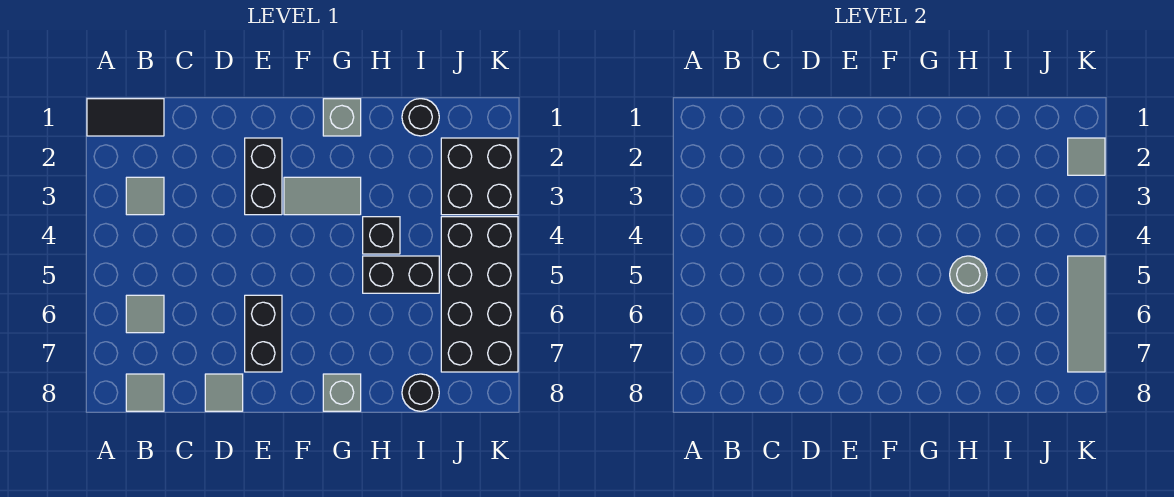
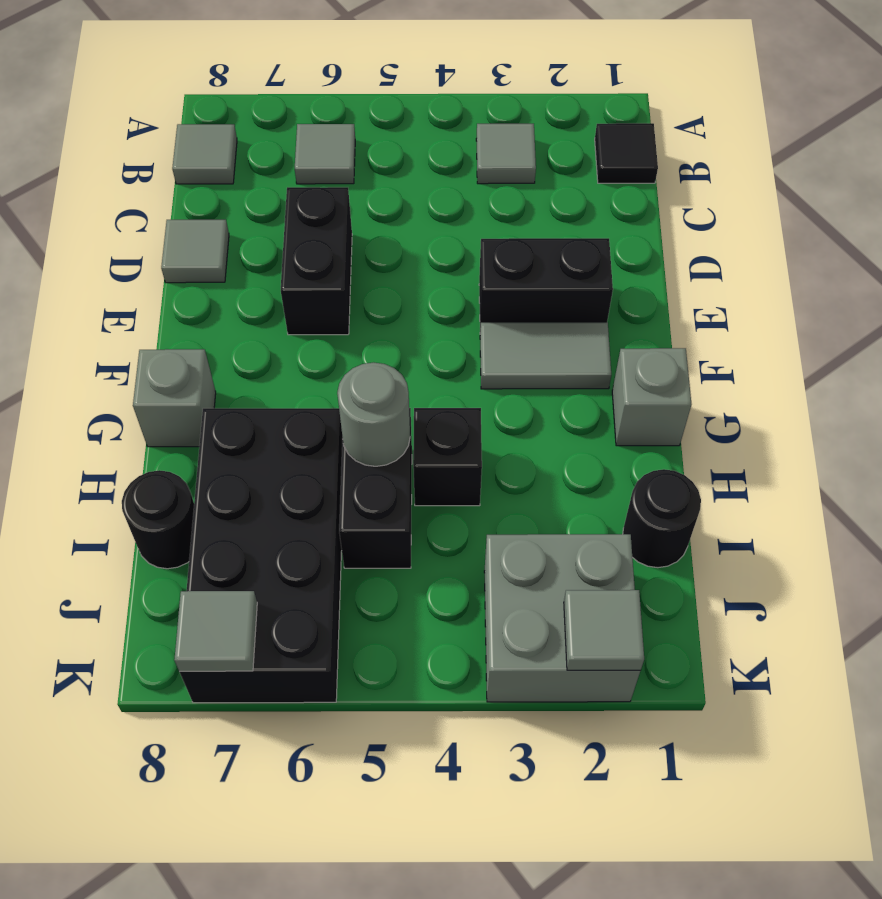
black tile A1:B1 level 1 -> black tile B1 level 1
black brick E6:E7 level 1 -> black brick D6:E6 level 1
grey tile F3:G3 level 1 -> grey tile F2:F3 level 1
black brick J2:K3 level 1 -> grey brick J2:K3 level 1
black brick J4:K7 level 1 -> black brick H6:K7 level 1
grey tile K5:K7 level 2 -> grey tile K7 level 2

